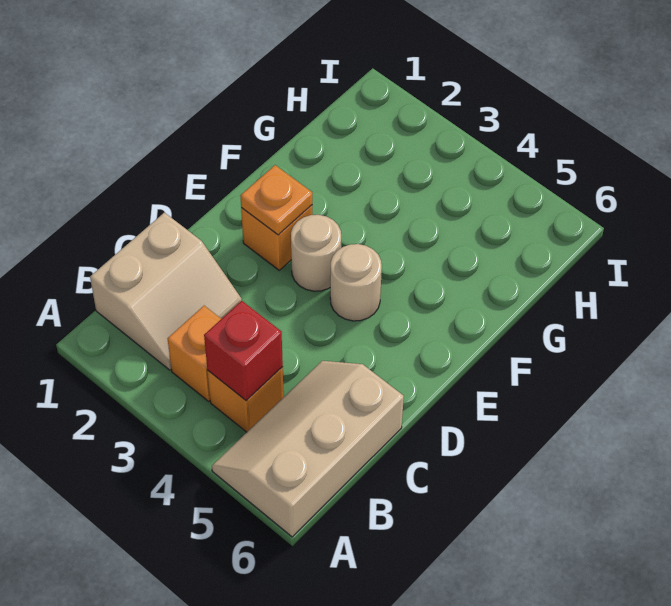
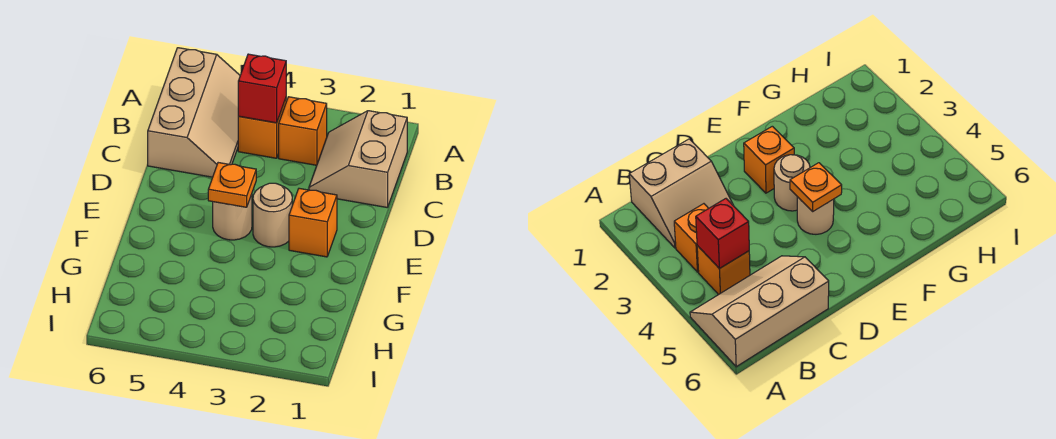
orange plate E2 level 2 -> orange plate E4 level 2

